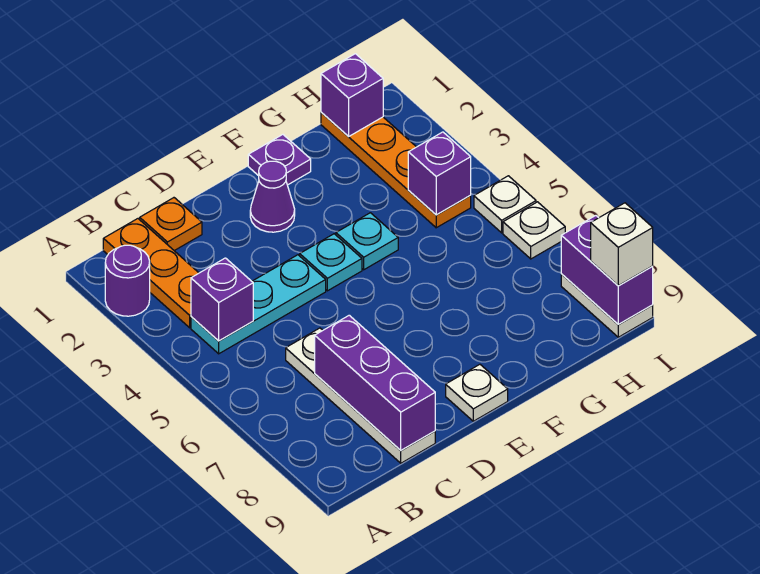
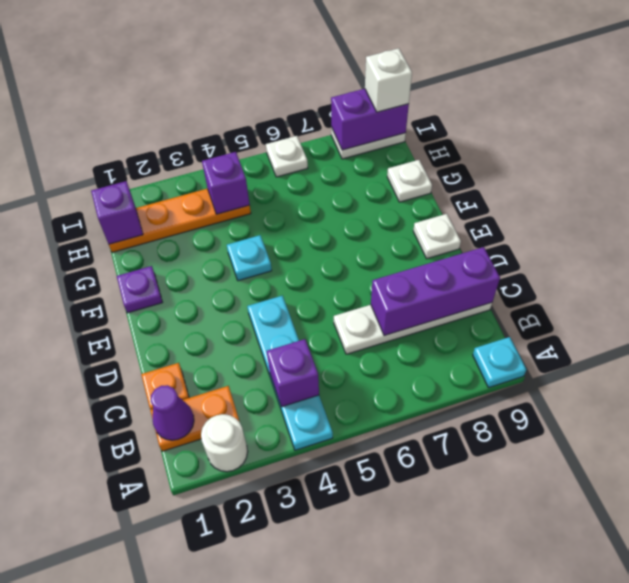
purple round brick A2 level 1 -> white round brick A2 level 1
orange plate B1:B3 level 1 -> orange plate B1:B2 level 1
cyan plate B4:D4 level 1 -> cyan plate A4:D4 level 1
purple cone E2 level 1 -> purple cone B1 level 2
cyan plate E4 level 1 -> cyan plate A9 level 1
white plate I5 level 1 -> white plate G9 level 1

